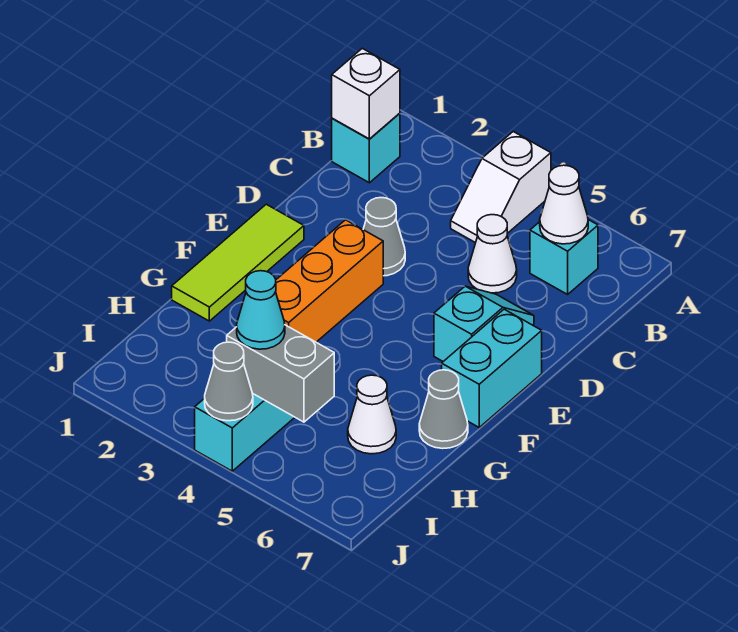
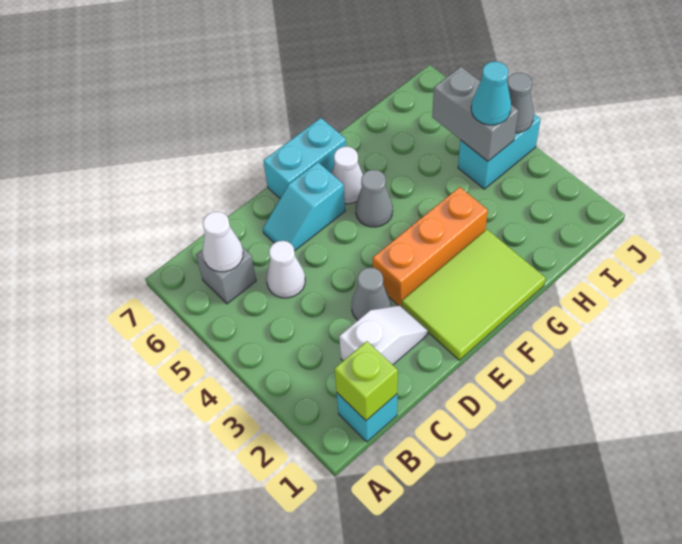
white slope A4:B4 level 1 top A -> white slope C2:D2 level 1 top C
white brick B1 level 2 -> lime brick B1 level 2
cyan brick B6 level 1 -> grey brick B6 level 1
lime tile E1:G1 level 1 -> lime tile E1:G2 level 1
grey cone G7 level 1 -> grey cone F5 level 1
white cone H6 level 1 -> white cone F6 level 1

